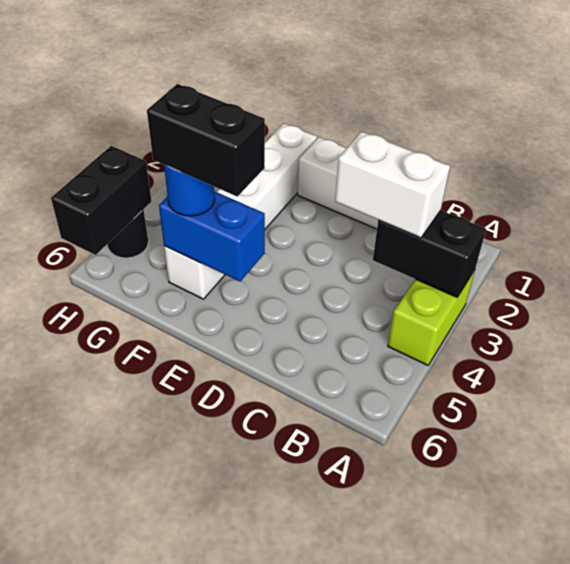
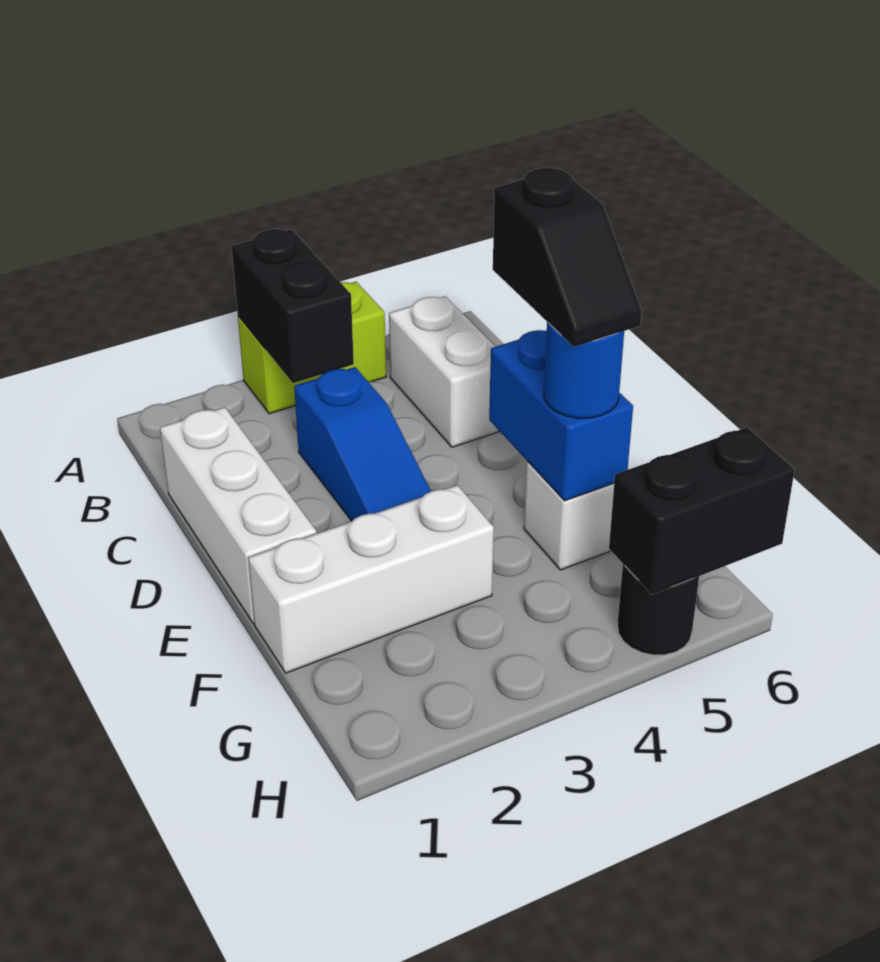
white brick B3:C3 level 3 -> white brick B5:C5 level 1
none -> blue slope C3:E3 level 1 top C
black brick E5:F5 level 4 -> black slope E5:F5 level 4 top E

